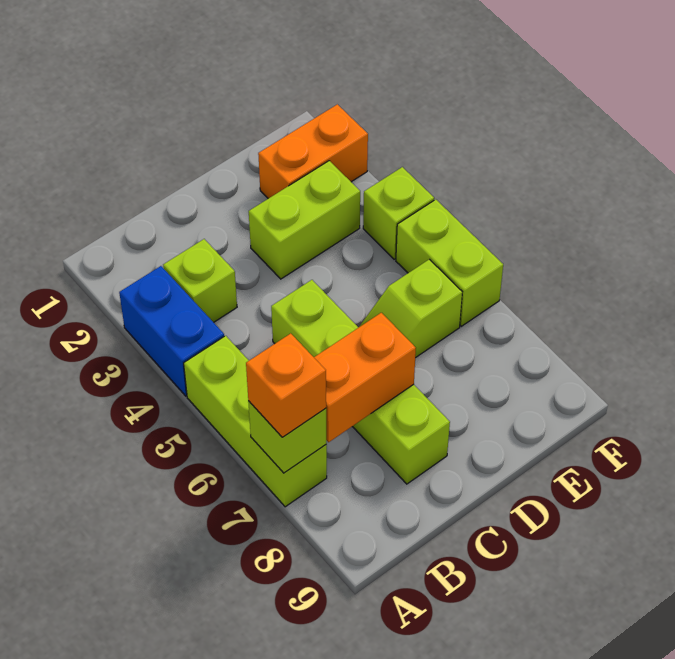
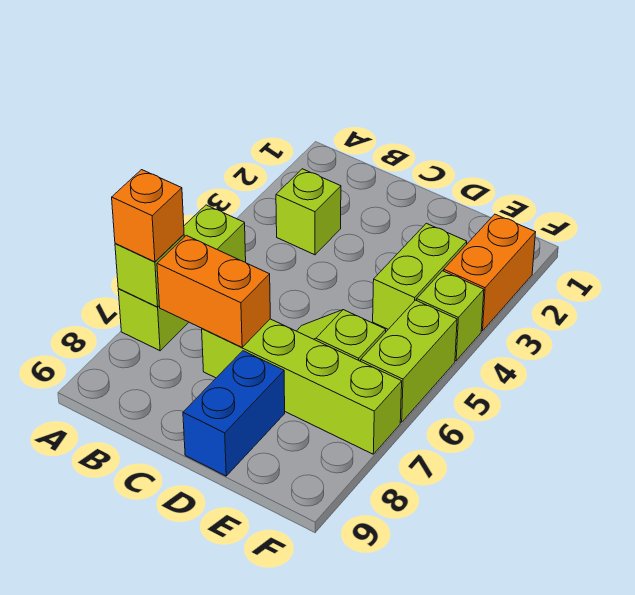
blue brick A3:A4 level 1 -> blue brick D8:D9 level 1
lime brick C5:C8 level 1 -> lime brick C7:F7 level 1
lime brick D3:E3 level 1 -> lime brick E3:E4 level 1
orange brick E2:F2 level 1 -> orange brick F2:F3 level 1

